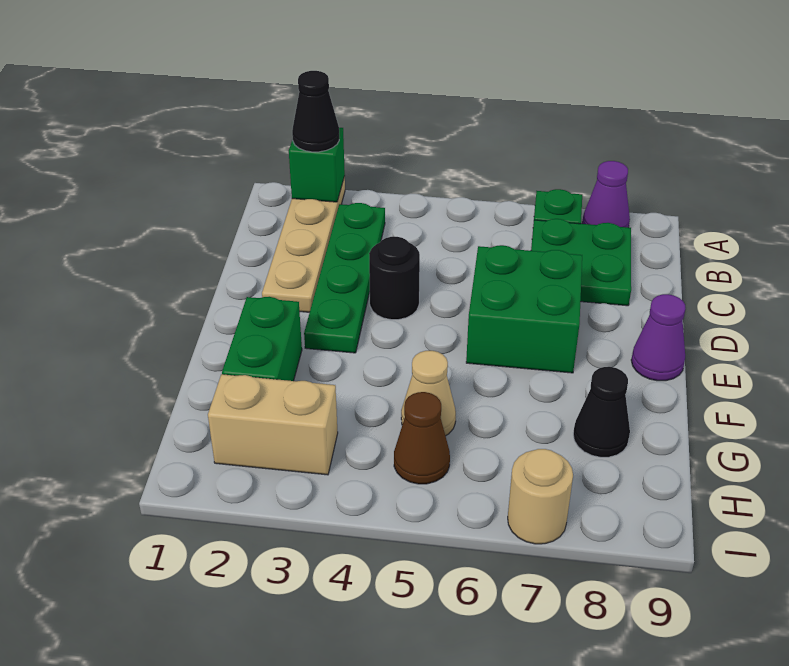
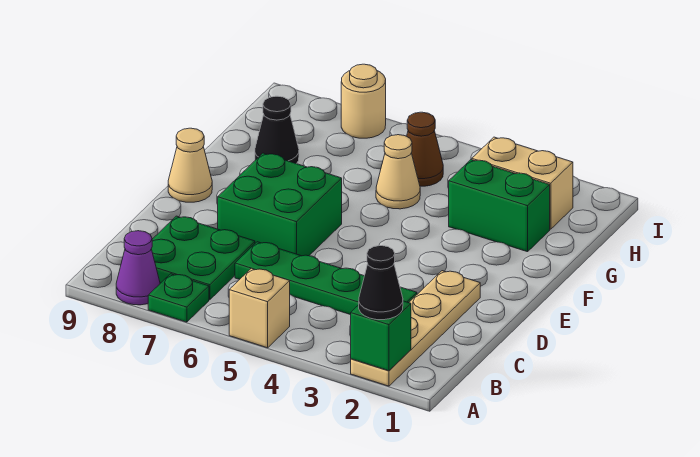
none -> tan brick A5 level 1
green plate B3:E3 level 1 -> green plate C3:C6 level 1
black round brick D4 level 1 -> none
purple cone E9 level 1 -> tan cone E9 level 1
green brick F2:G2 level 1 -> green brick G2:G3 level 1

